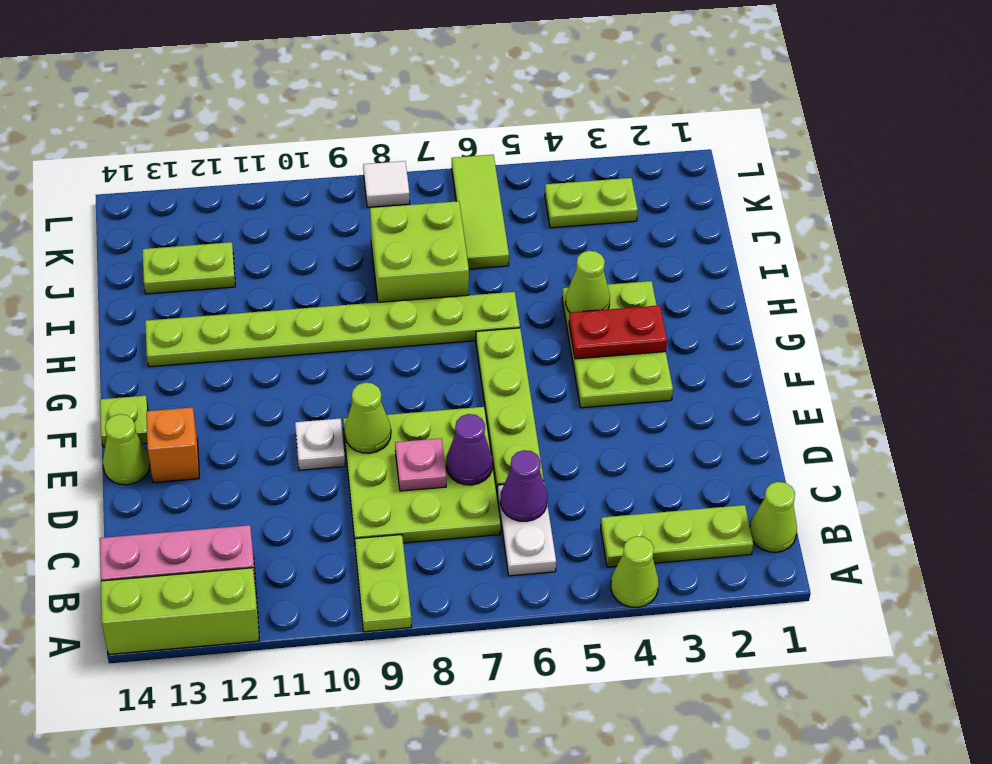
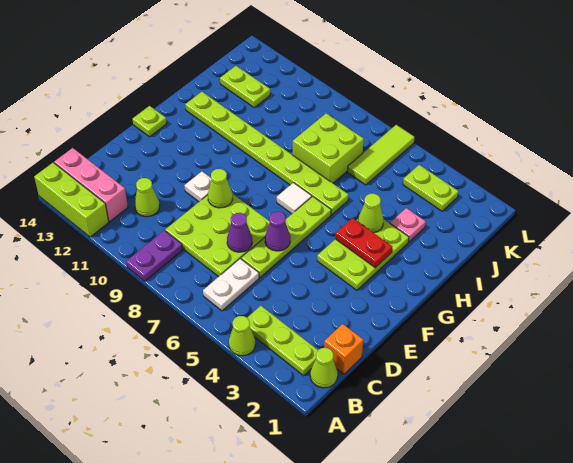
lime plate A9:B9 level 1 -> purple plate A9:B9 level 1
purple cone C6 level 2 -> purple cone E6 level 2
pink plate D8 level 2 -> pink plate I3 level 1
orange brick E13 level 1 -> orange brick C1 level 1
lime cone E14 level 1 -> lime cone C11 level 1
white tile L8 level 1 -> white tile G7 level 1

